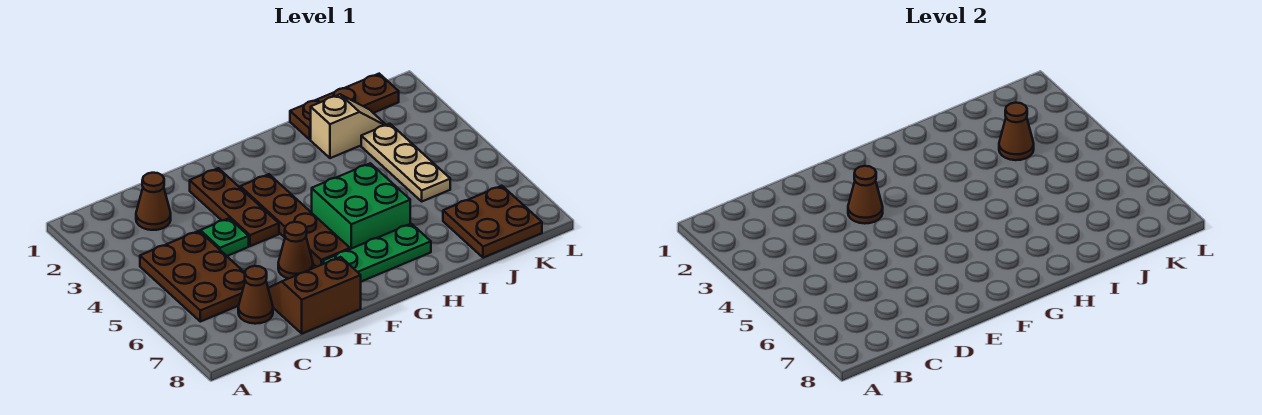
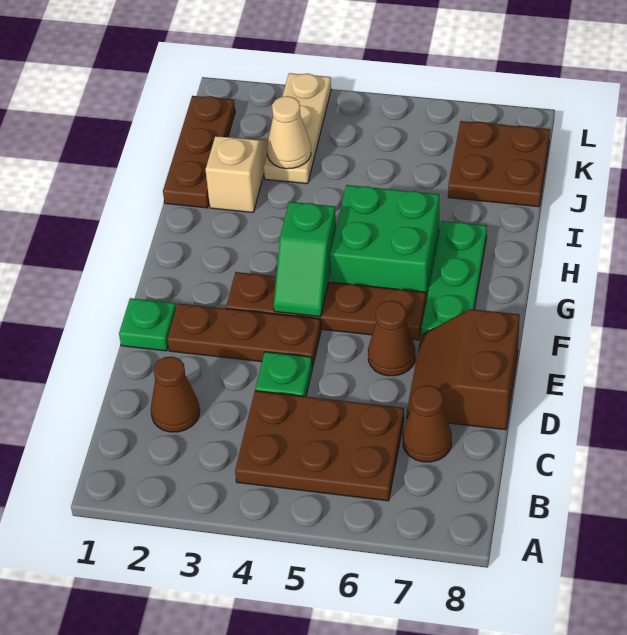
none -> green plate E1 level 1
brown cone E3 level 2 -> none
none -> green slope F4:G4 level 2 top G
tan plate J3:J5 level 1 -> tan plate J3:L3 level 1
brown cone J3 level 2 -> tan cone J3 level 2

